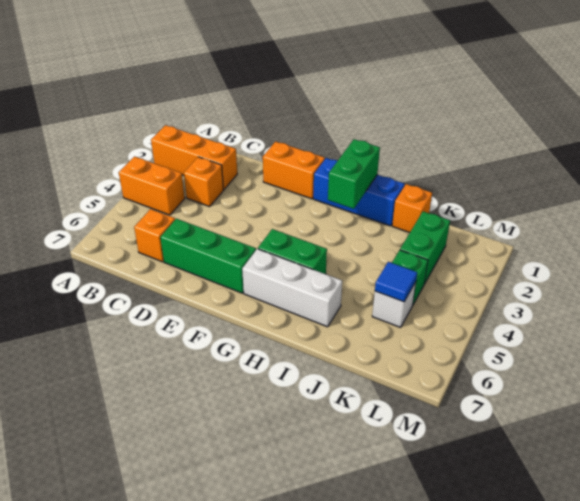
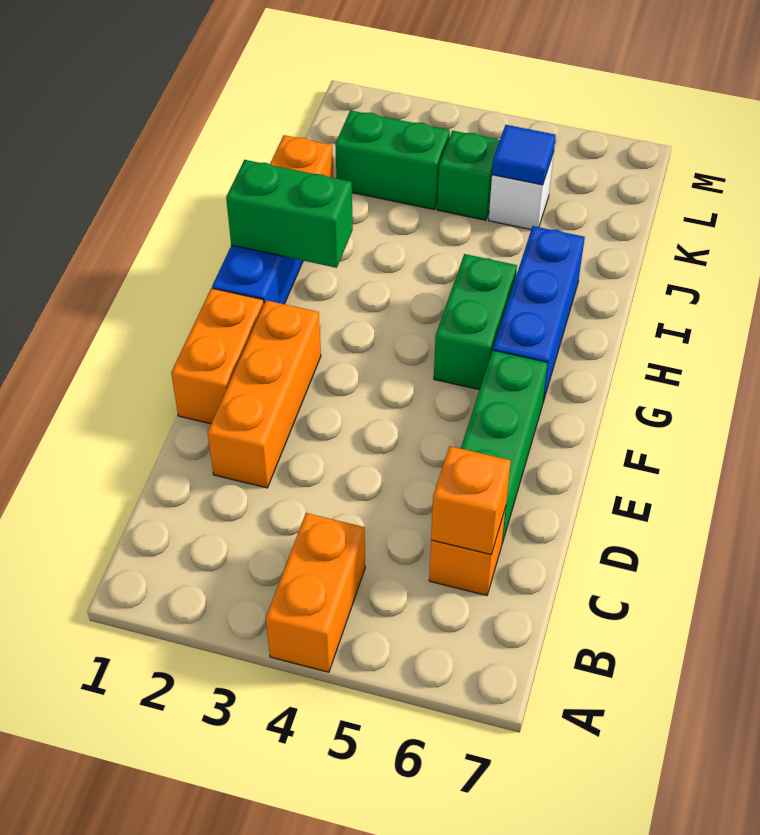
orange brick A2:C2 level 1 -> orange brick D2:F2 level 1
orange brick C3 level 1 -> orange brick C6 level 2
white brick G6:I6 level 1 -> blue brick G6:I6 level 1

